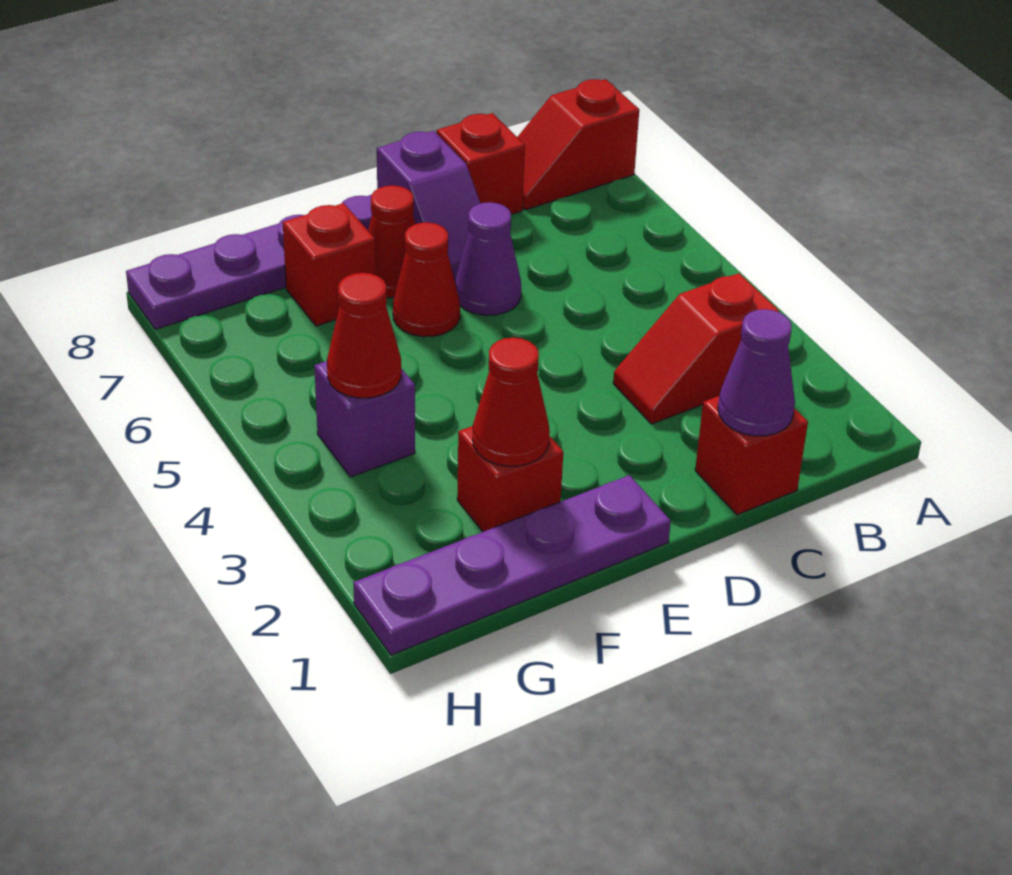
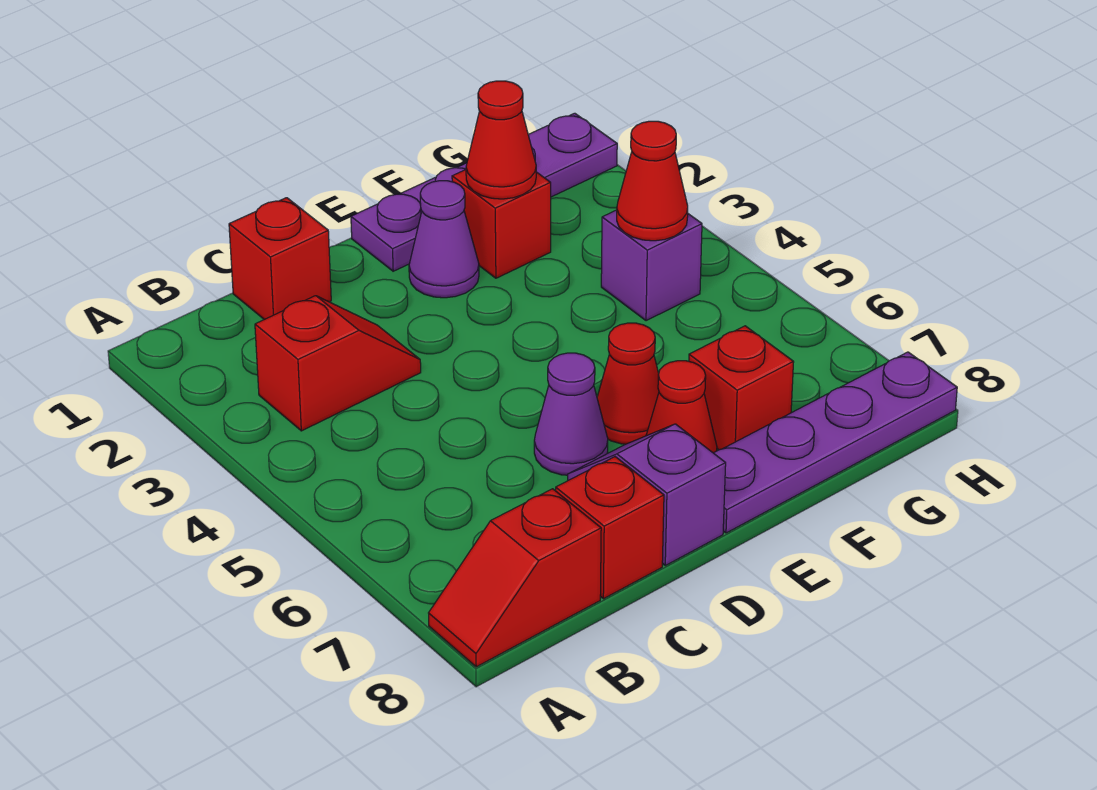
red slope A8:B8 level 1 top A -> red slope A8:B8 level 1 top B
purple cone C1 level 2 -> purple cone E2 level 1

